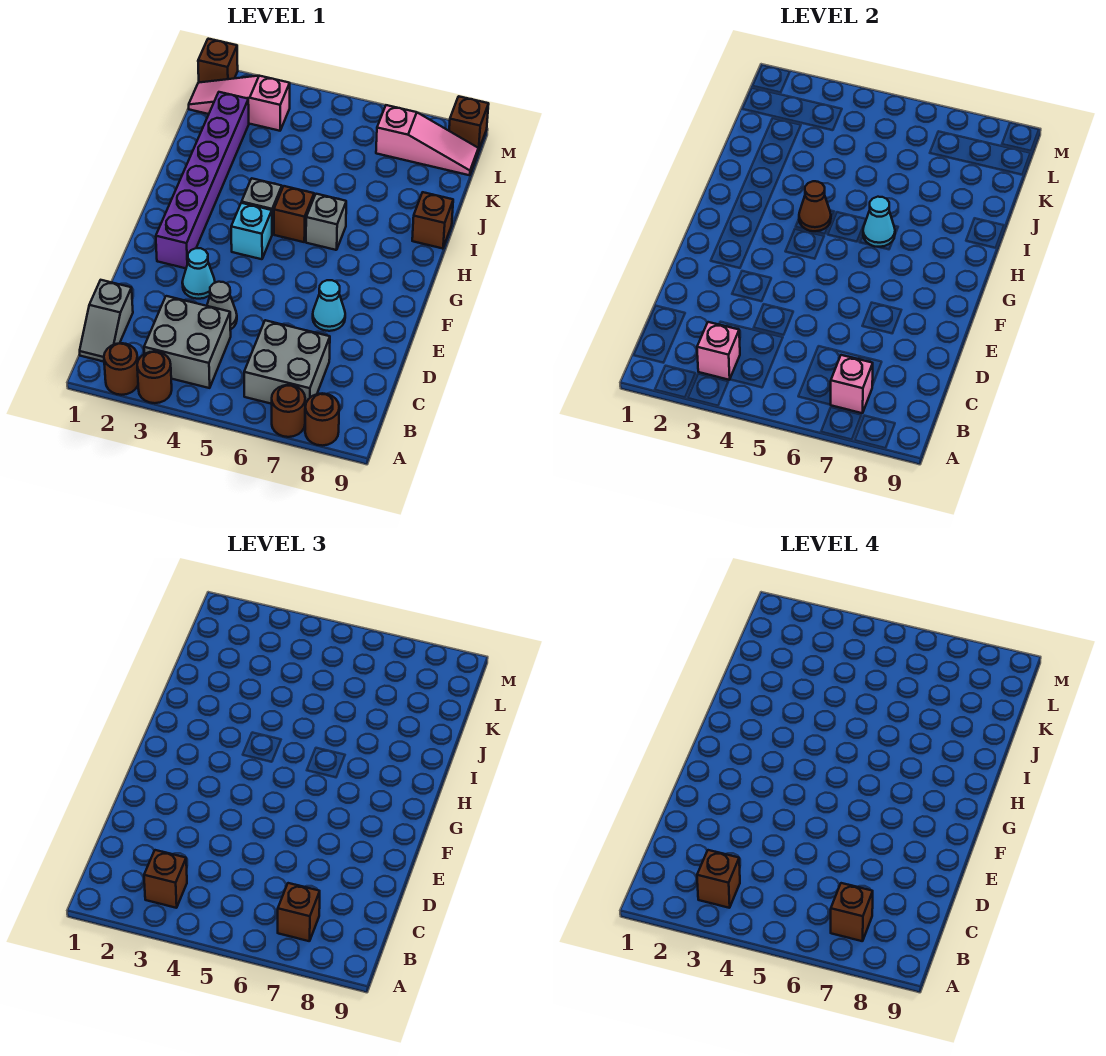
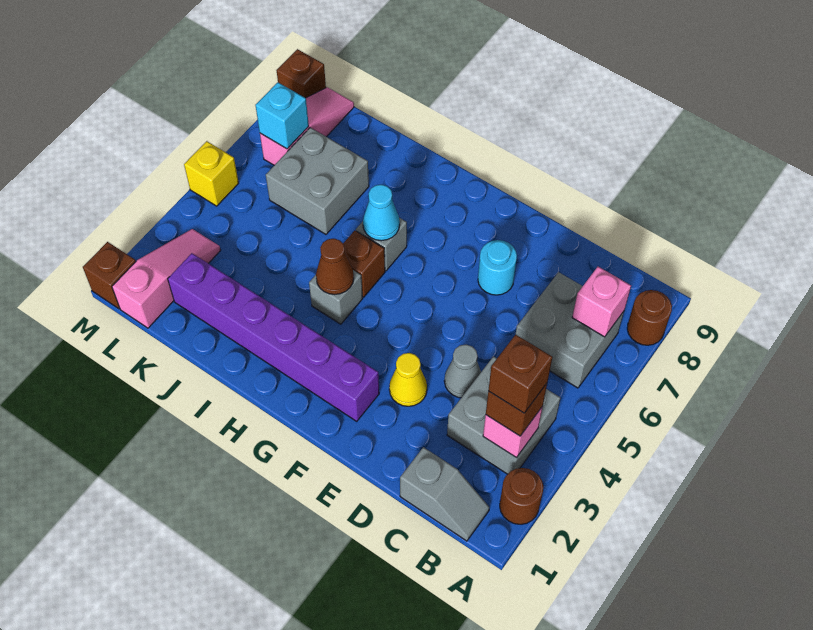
brown round brick A3 level 1 -> none
brown round brick A7 level 1 -> none
brown brick B7 level 3 -> none
brown brick B7 level 4 -> none
cyan cone E3 level 1 -> yellow cone E3 level 1
cyan cone E7 level 1 -> cyan round brick E7 level 1
cyan brick G4 level 1 -> cyan brick L7 level 2
brown brick I9 level 1 -> none
none -> grey brick J6:K7 level 1
pink slope L1:L3 level 1 top 3 -> pink slope L1:L3 level 1 top 1
none -> yellow brick M5 level 1

